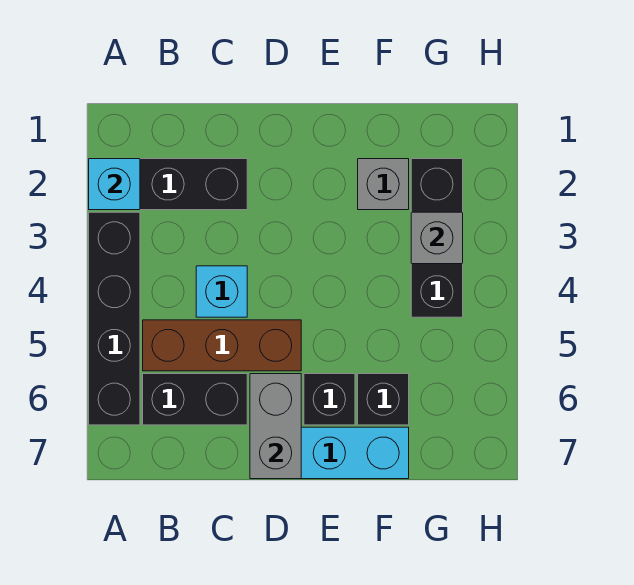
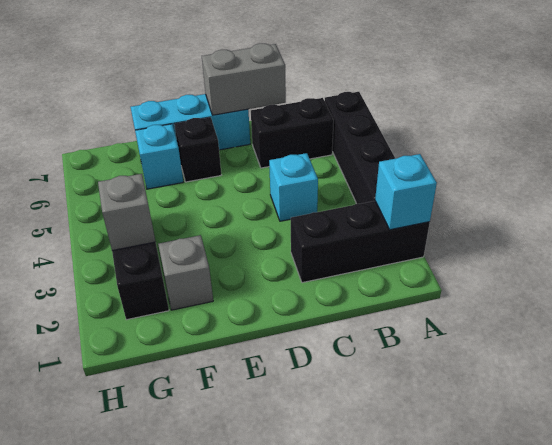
brown brick B5:D5 level 1 -> none
grey brick D6:D7 level 2 -> grey brick C7:D7 level 2
black brick F6 level 1 -> cyan brick F6 level 1

